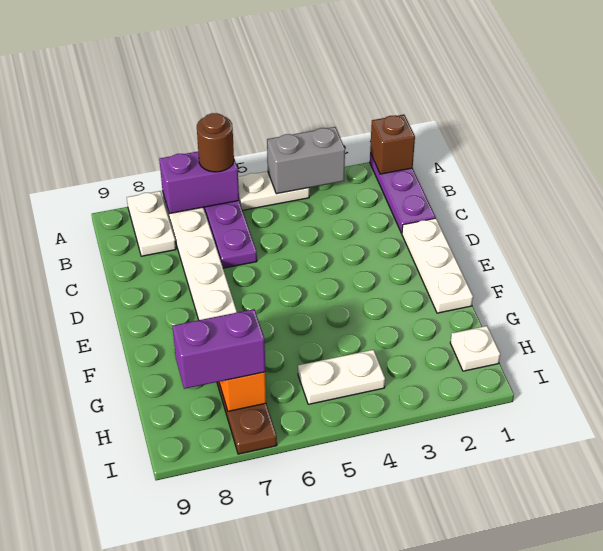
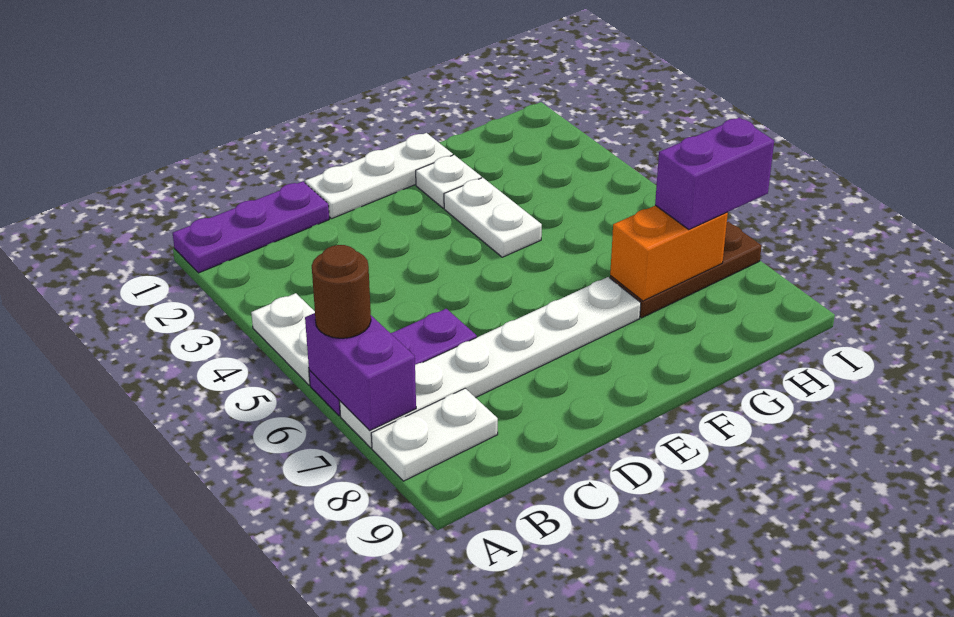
brown brick A1 level 2 -> none
grey brick A3:A4 level 2 -> none
white plate H1 level 1 -> white plate F2 level 1
white plate H4:H5 level 1 -> white plate F3:F4 level 1
purple brick H7:H8 level 3 -> purple brick H7:I7 level 3

